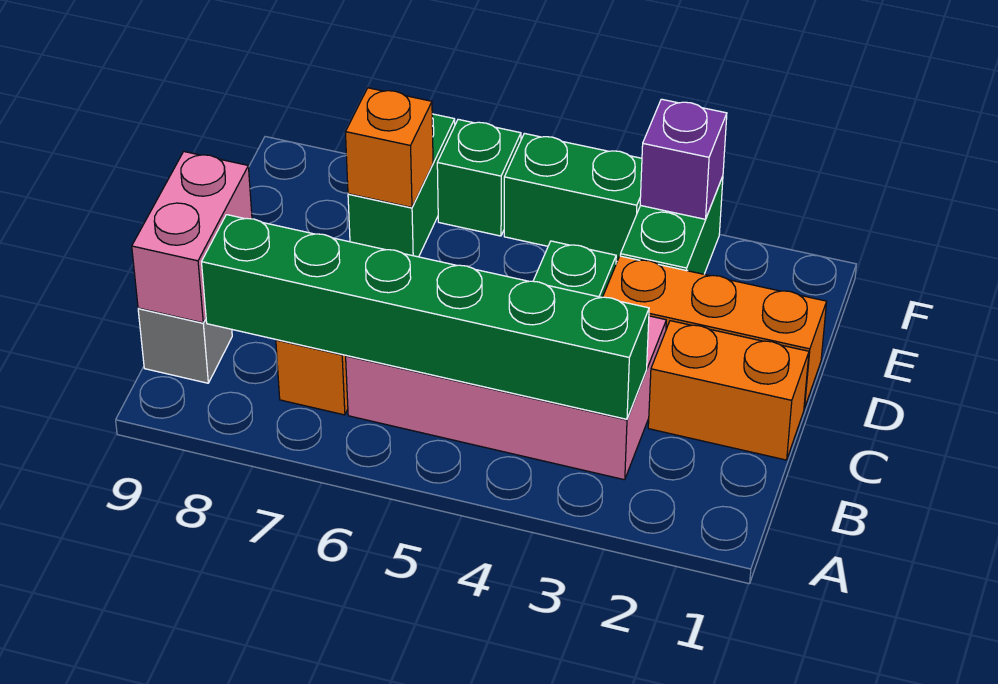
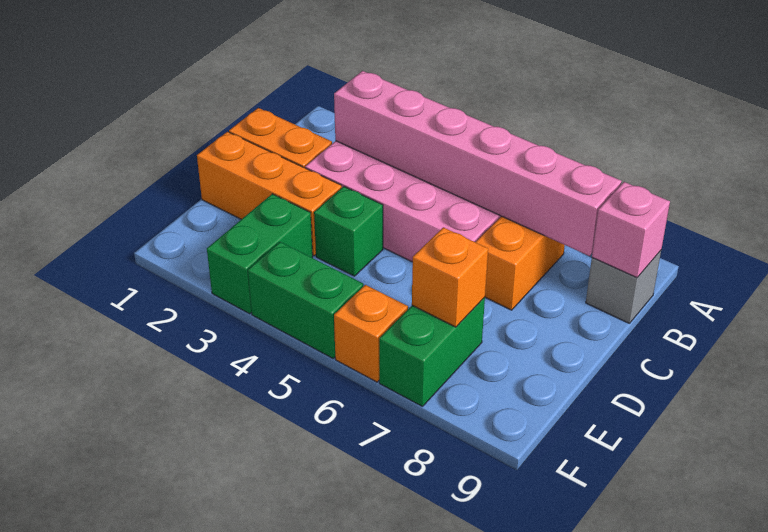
green brick B3:B8 level 2 -> pink brick B3:B8 level 2
pink brick B9:C9 level 2 -> pink brick B9 level 2
purple brick F3 level 2 -> none
green brick F6 level 1 -> orange brick F6 level 1

